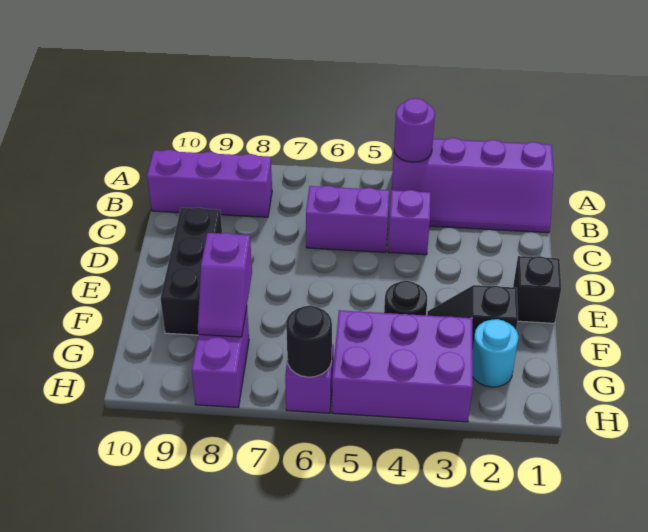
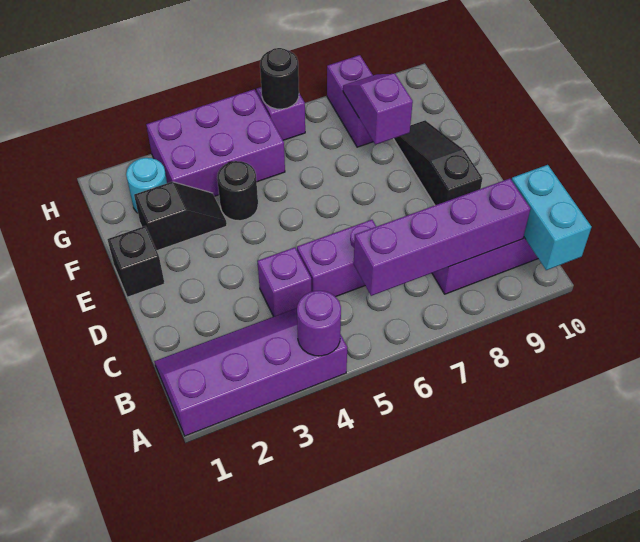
none -> cyan brick A10:B10 level 2
none -> purple brick B6:B9 level 2
black brick D9:F9 level 1 -> black slope D9:F9 level 1 top D

